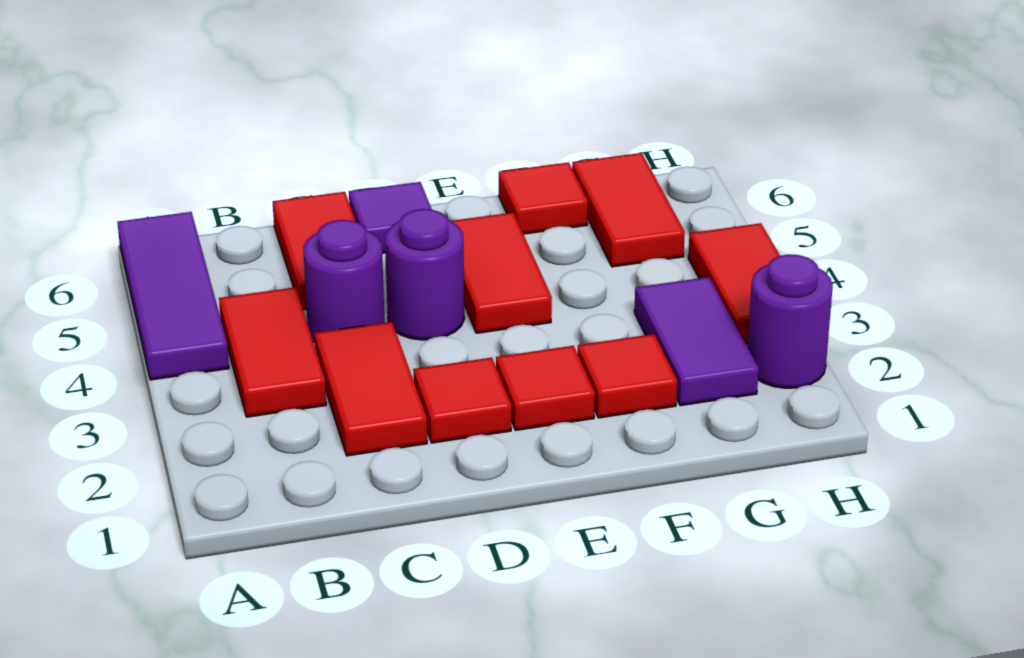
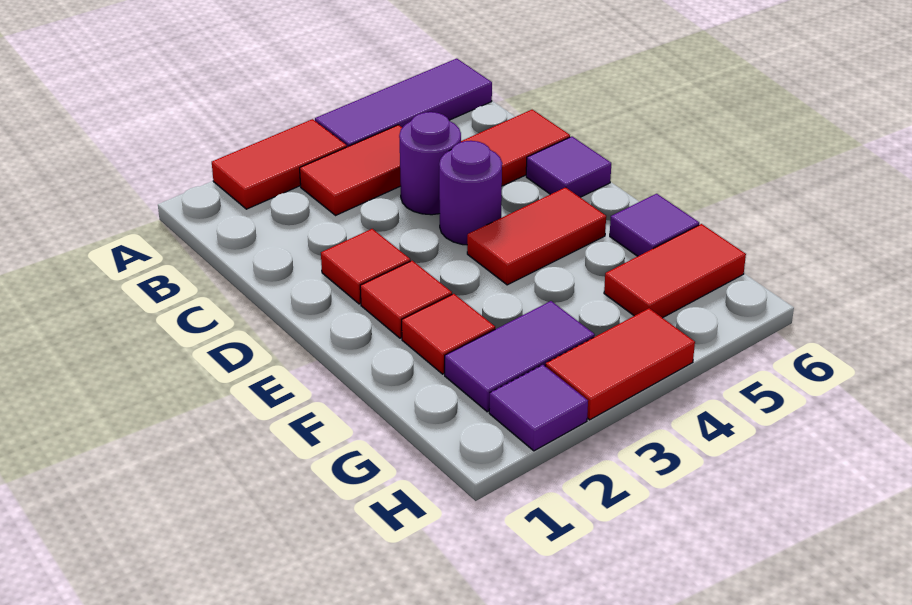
red tile C2:C3 level 1 -> red tile A2:A3 level 1
red tile F6 level 1 -> purple tile F6 level 1
purple round brick H2 level 1 -> purple tile H2 level 1

